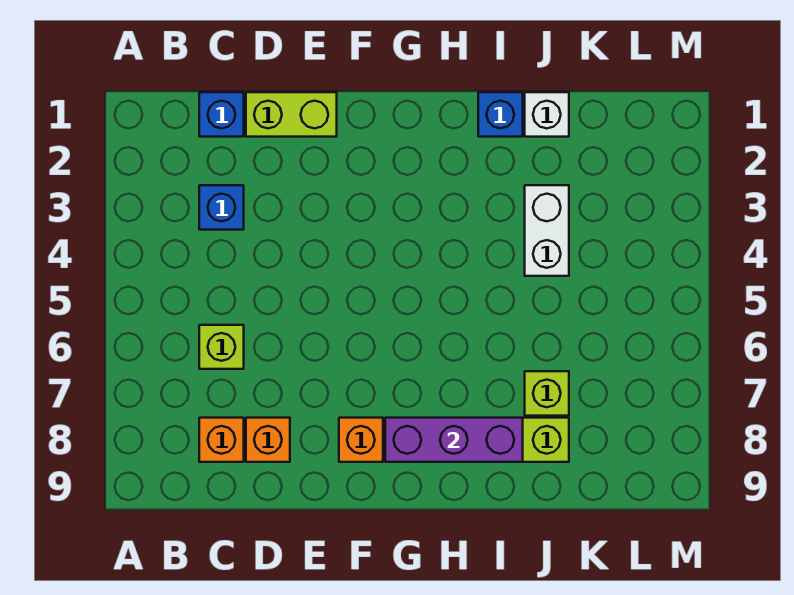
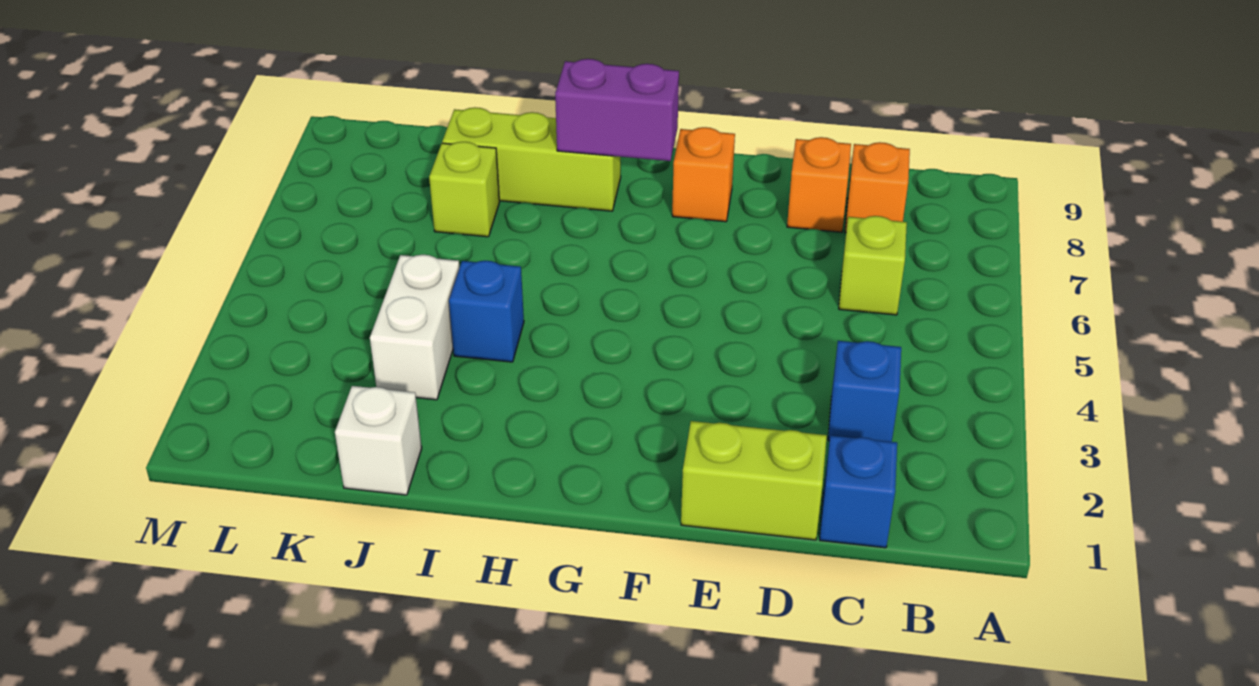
purple brick G8:I8 level 2 -> purple brick G8:H8 level 2
blue brick I1 level 1 -> blue brick I4 level 1

